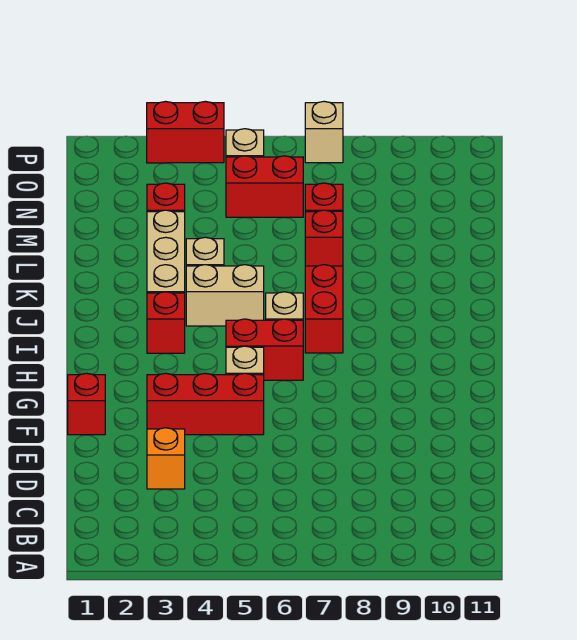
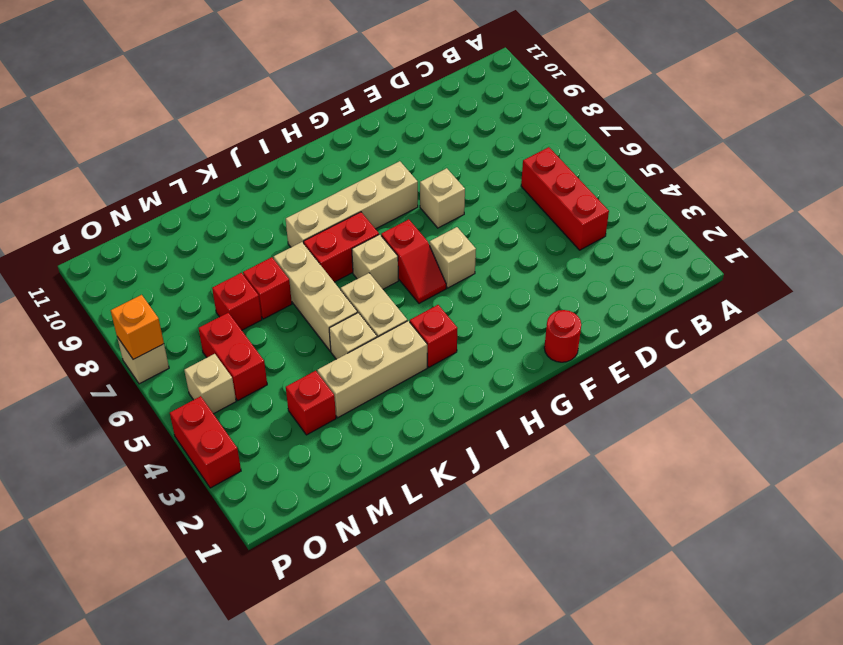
orange brick D3 level 1 -> orange brick P7 level 2
red brick F1 level 1 -> red round brick F1 level 1
red brick F3:F5 level 1 -> red brick C4:C6 level 1
none -> tan brick F7 level 1
none -> tan brick G8:J8 level 1
red brick H5:H6 level 1 -> red slope H5:H6 level 1 top 6
none -> tan brick K5:K7 level 1

